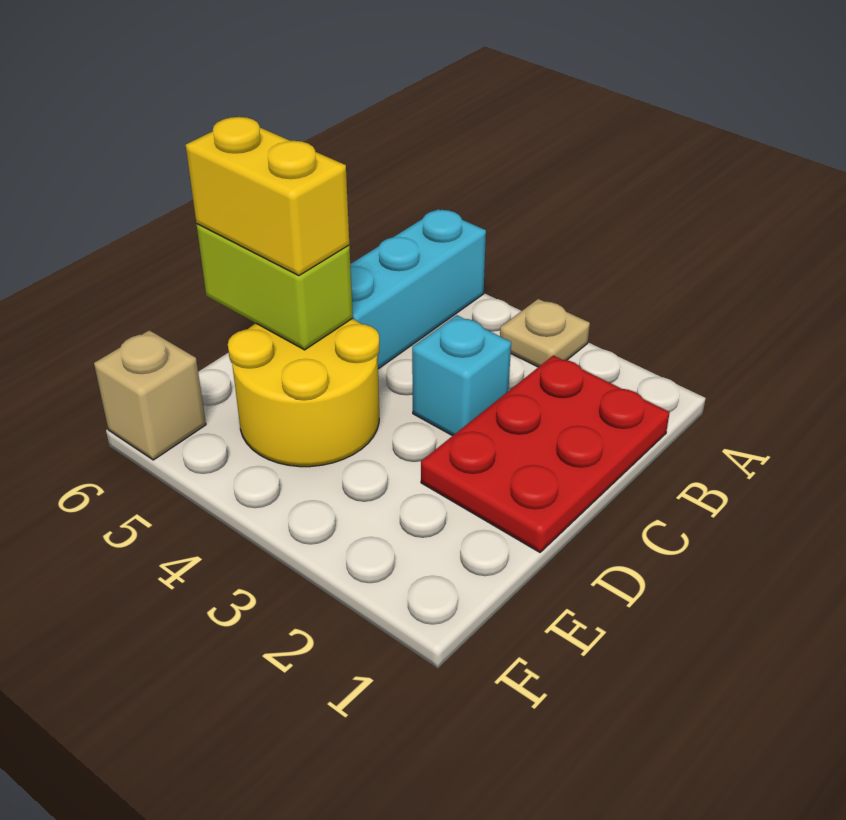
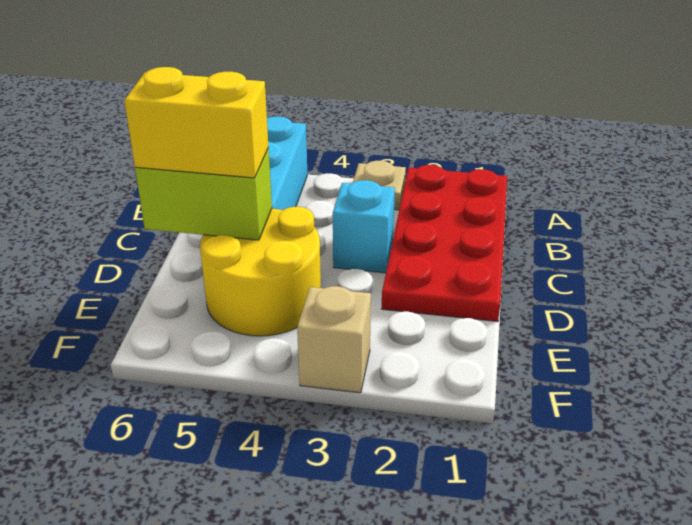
red plate B1:D2 level 1 -> red plate A1:D2 level 1
tan brick F6 level 1 -> tan brick F3 level 1

